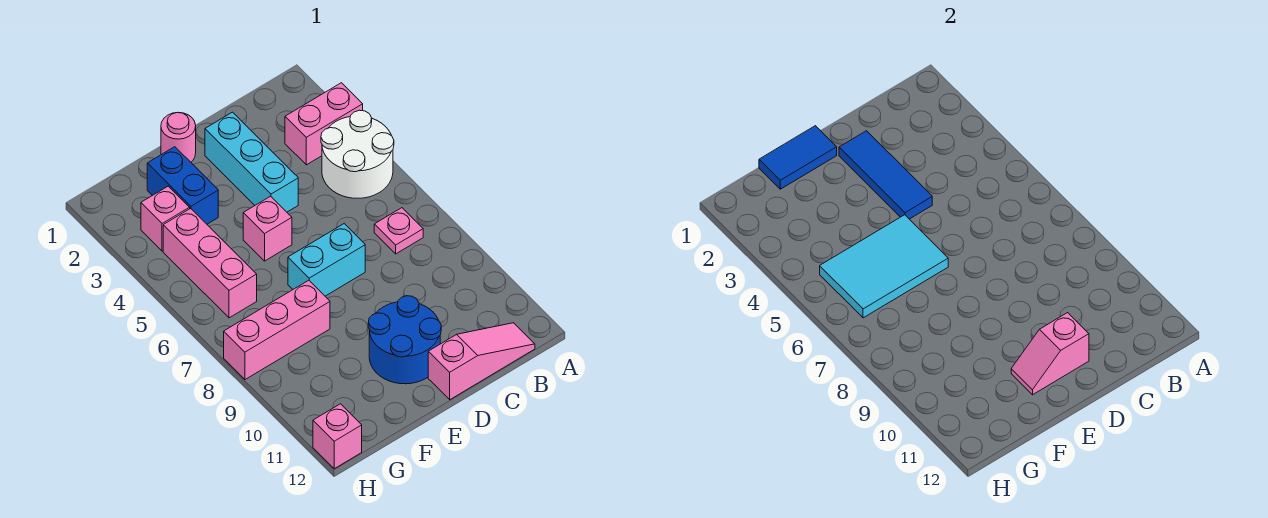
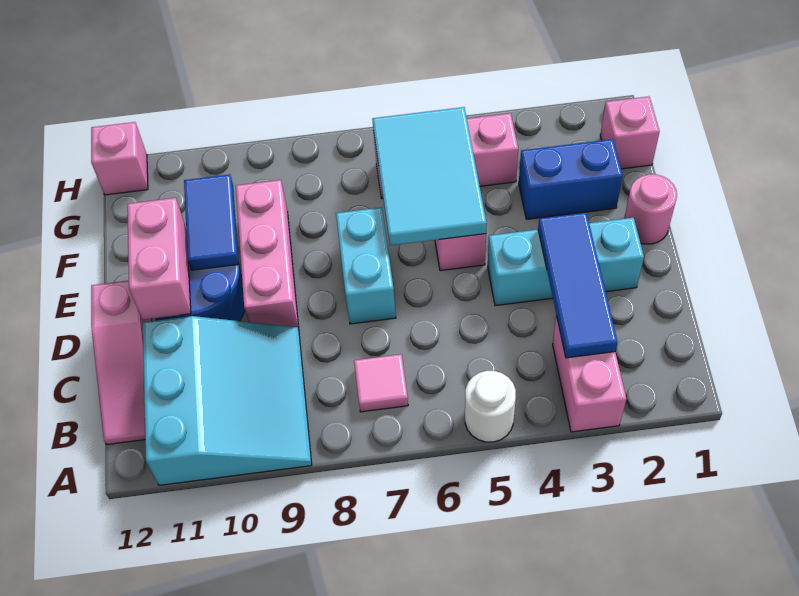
white round brick A4:B5 level 1 -> white round brick A5 level 1
none -> cyan slope A9:C11 level 1 top 11
pink plate B7 level 1 -> pink tile B7 level 1
blue tile D2:D4 level 2 -> blue tile B3:D3 level 2
pink slope D11:E11 level 2 top D -> pink brick D11:E11 level 2
blue tile E1:F1 level 2 -> blue tile E10:F10 level 2
pink brick F8:H8 level 1 -> pink brick D9:F9 level 1
pink brick G3 level 1 -> pink brick G1 level 1

